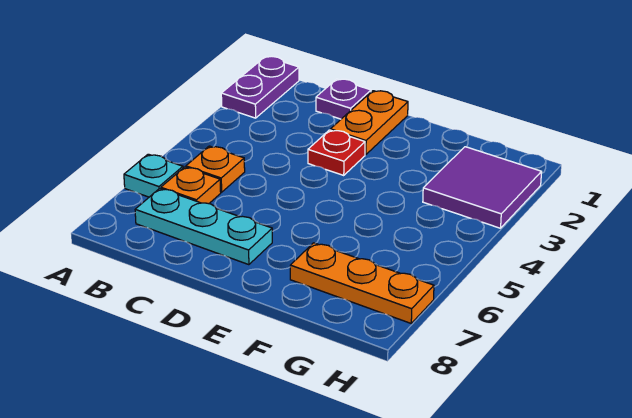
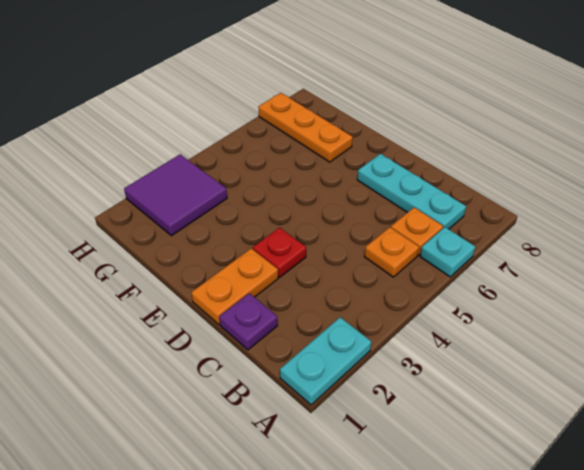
purple plate A1:A2 level 1 -> cyan plate A1:A2 level 1

